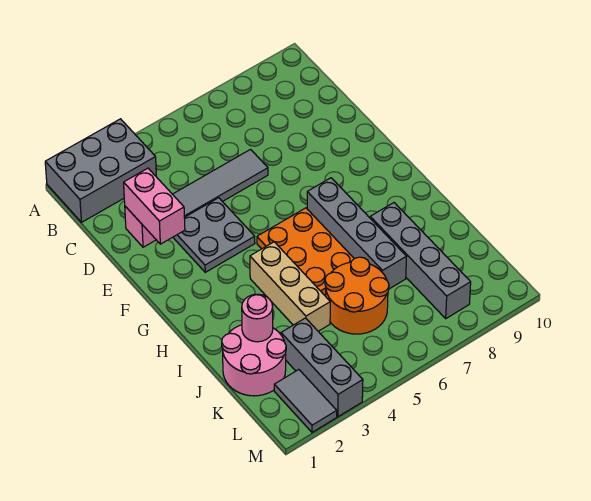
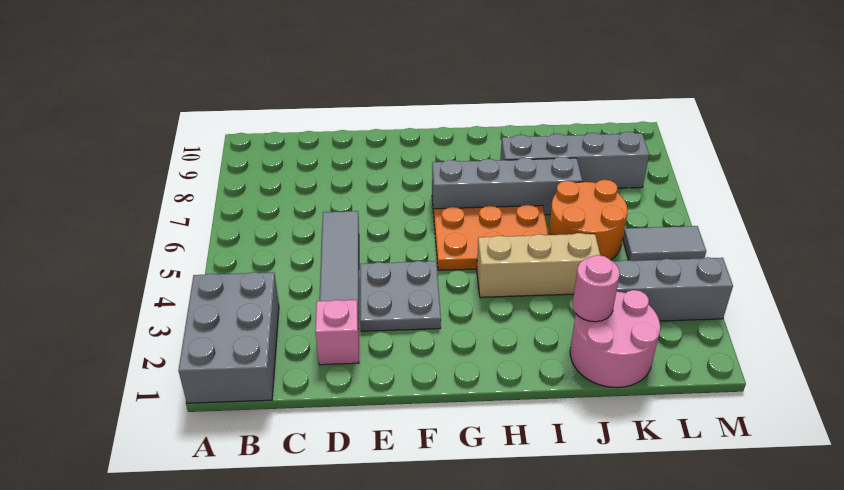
pink brick D2:E2 level 2 -> none
grey tile L2:M2 level 1 -> grey tile L5:M5 level 1

